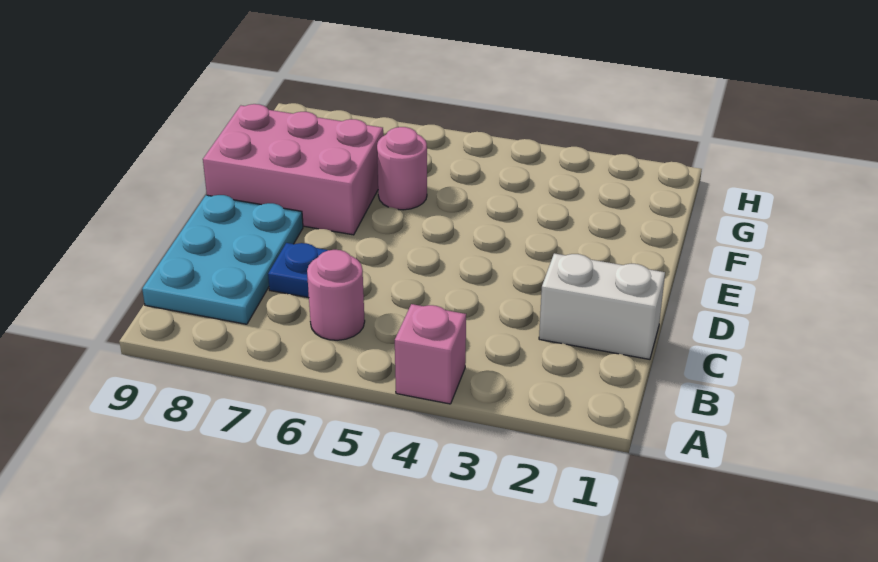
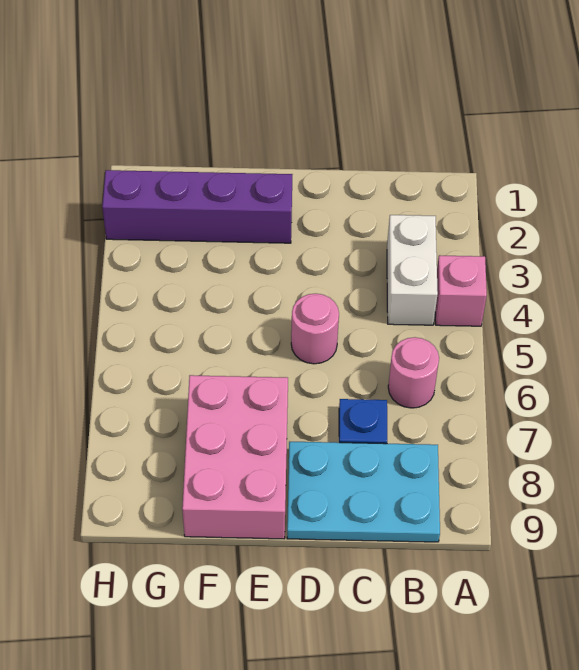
white brick C1:C2 level 1 -> white brick B3:B4 level 1
none -> purple brick E2:H2 level 1
pink round brick F6 level 1 -> pink round brick D5 level 1

